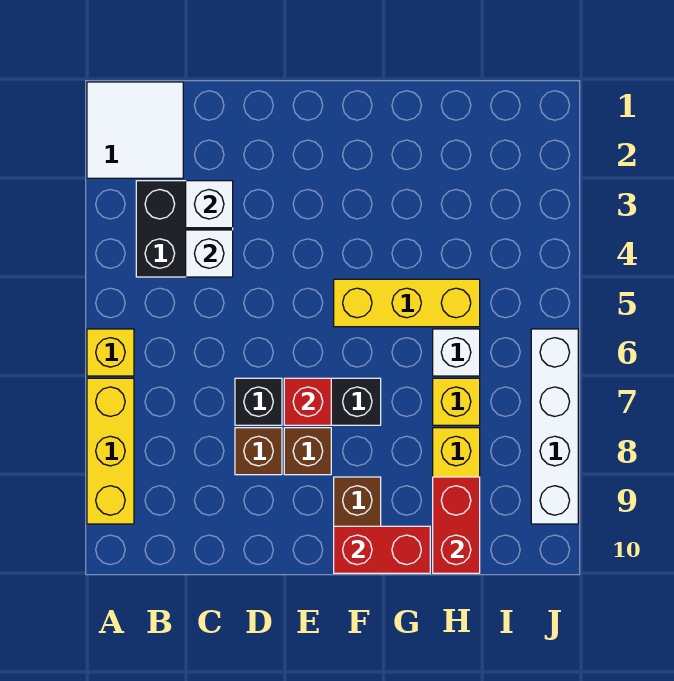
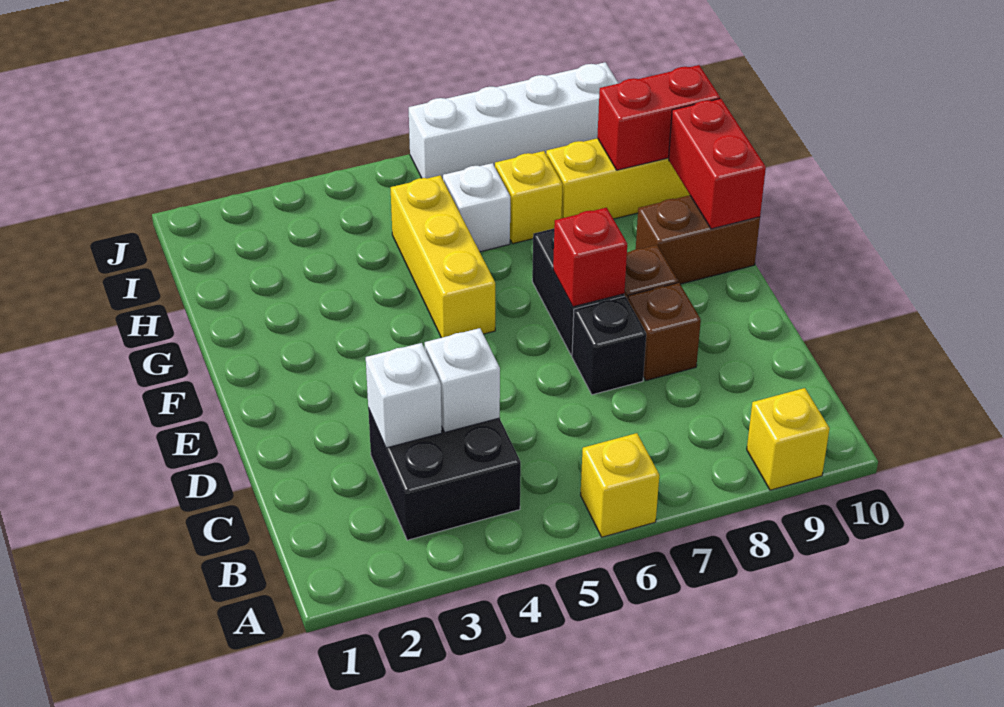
white tile A1:B2 level 1 -> none
yellow brick A7:A9 level 1 -> yellow brick A9 level 1

